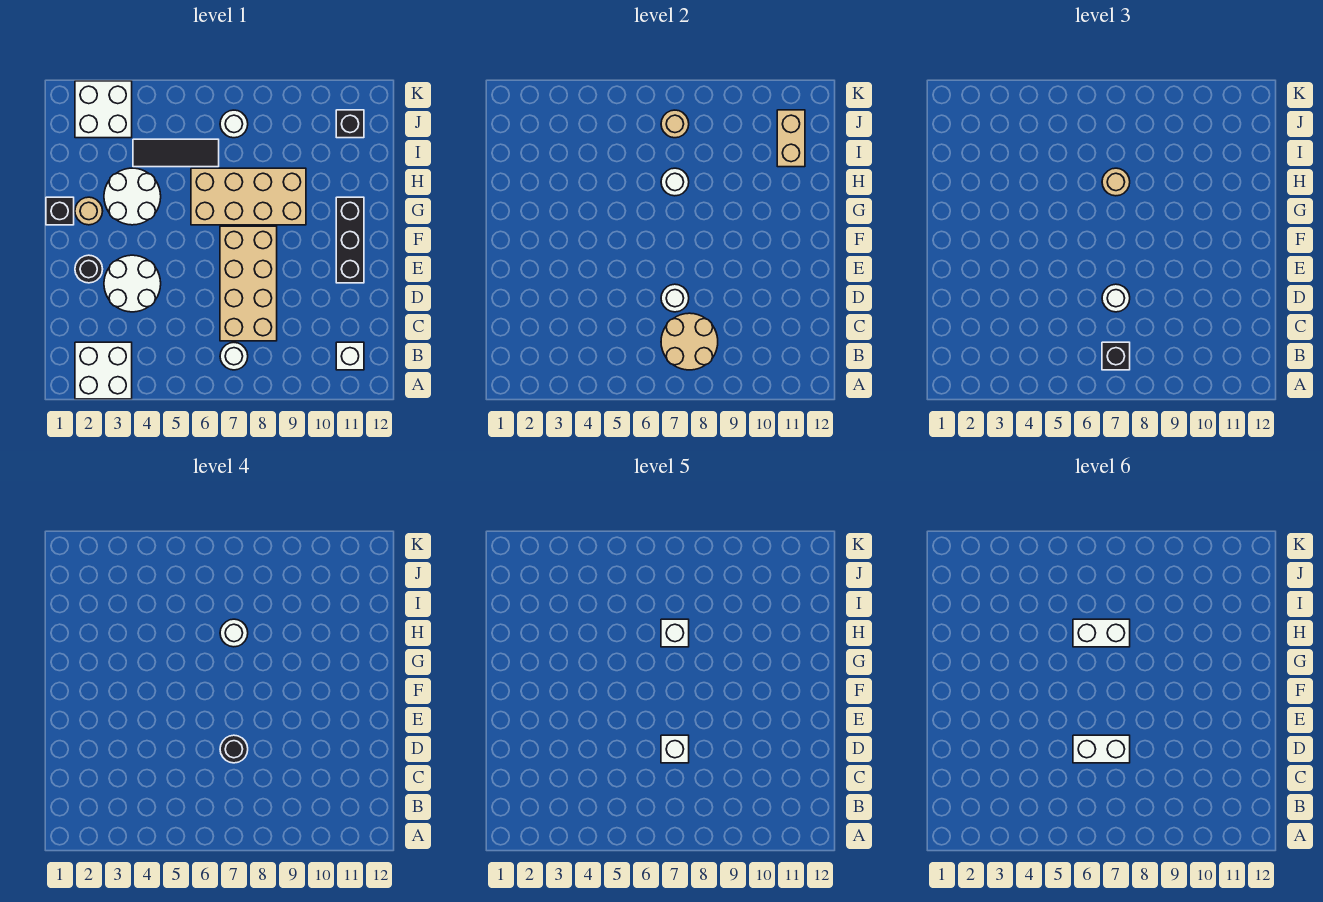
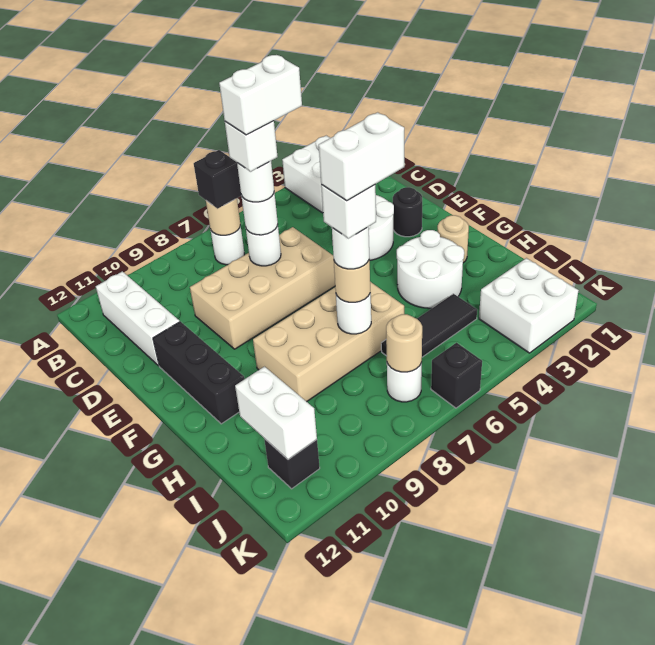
tan round brick B7:C8 level 2 -> tan round brick B7 level 2
white brick B11 level 1 -> white brick B11:D11 level 1
tan brick C7:F8 level 1 -> tan brick D6:E9 level 1
black round brick D7 level 4 -> white round brick D7 level 4
black brick G1 level 1 -> black brick K6 level 1
tan brick I11:J11 level 2 -> white brick I11:J11 level 2

